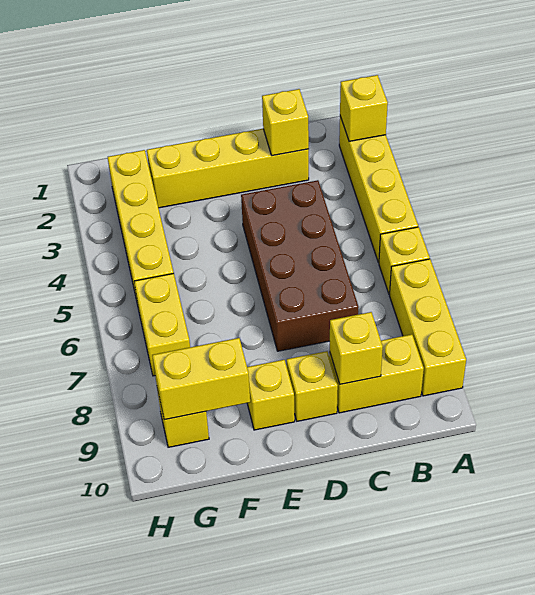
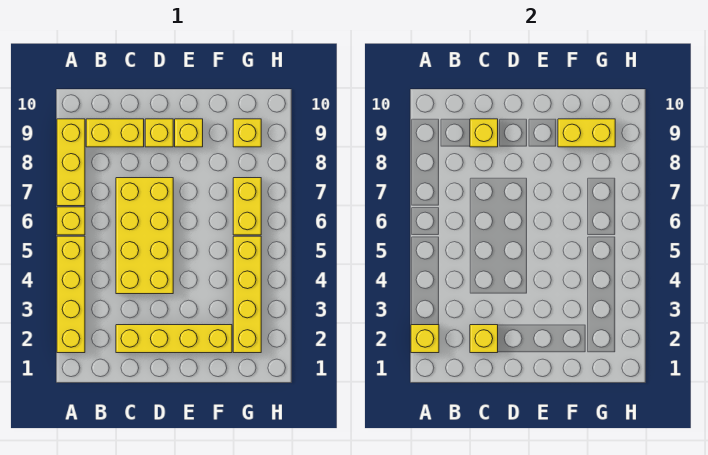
brown brick C4:D7 level 1 -> yellow brick C4:D7 level 1

